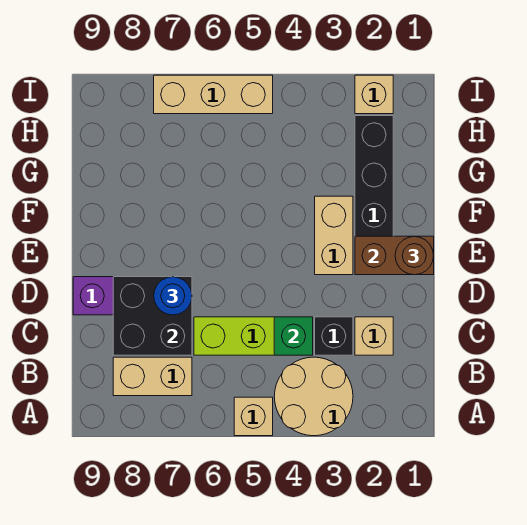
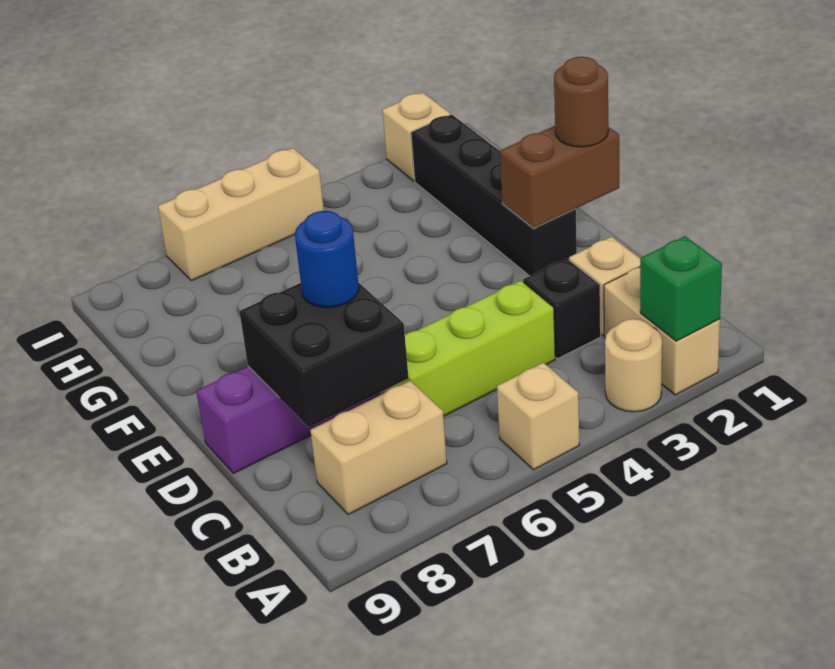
tan round brick A3:B4 level 1 -> tan round brick A3 level 1
green brick C4 level 2 -> green brick A2 level 2
tan brick E3:F3 level 1 -> tan brick A2:B2 level 1

